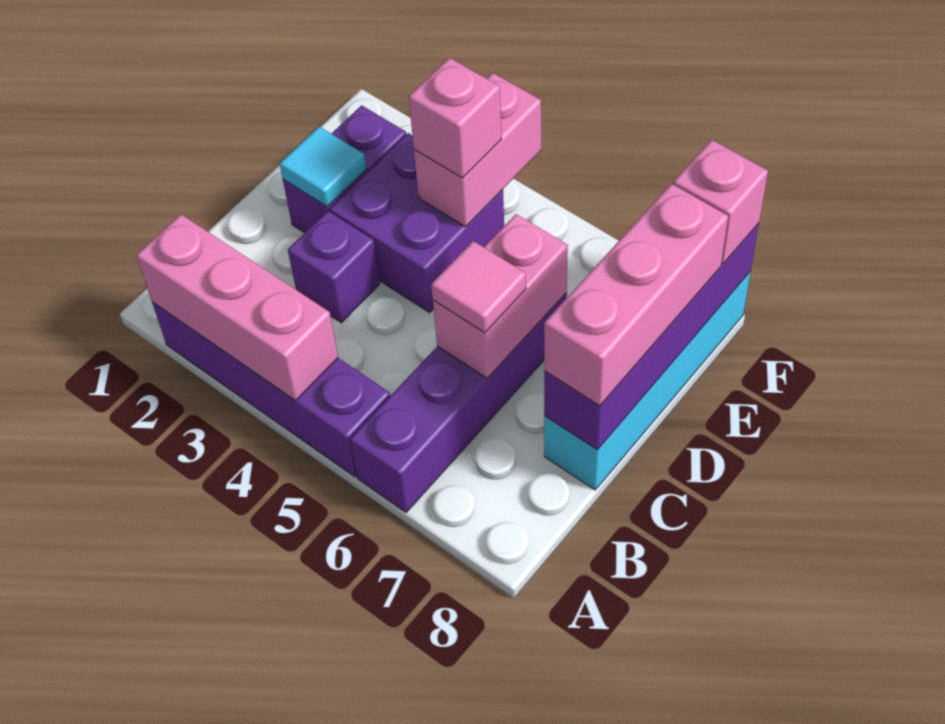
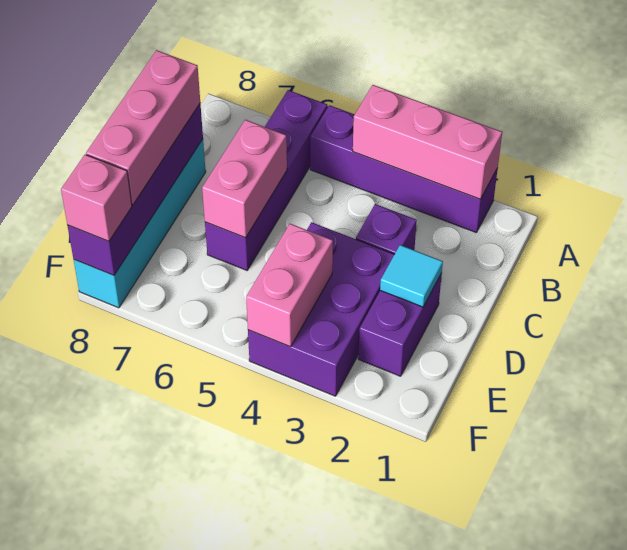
pink tile C6 level 3 -> none
purple brick D3:E4 level 1 -> purple brick D3:F4 level 1
pink brick E4 level 3 -> none

